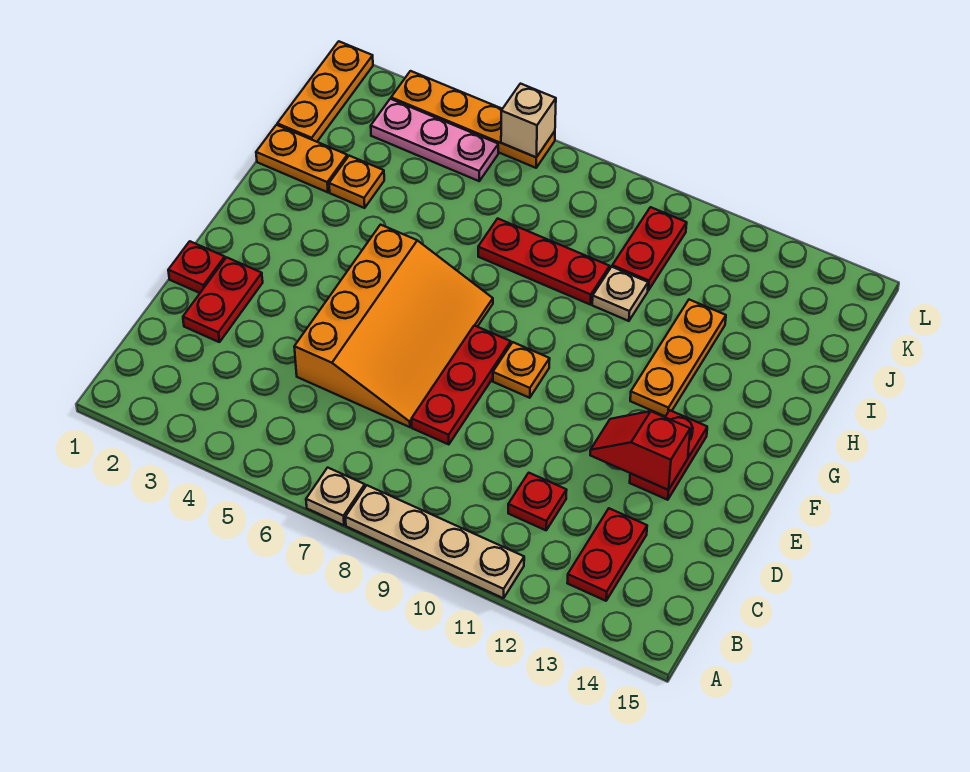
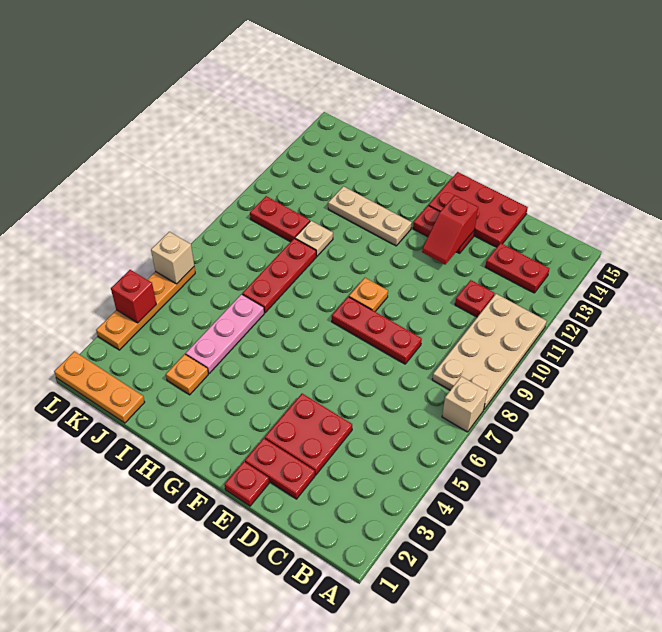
tan plate A7 level 1 -> tan brick A7 level 1
tan plate A8:A11 level 1 -> tan plate A8:B11 level 1
none -> red plate D3:E4 level 1
orange slope D5:G7 level 1 top 5 -> none
none -> red plate D14:F15 level 1
orange plate G12:I12 level 1 -> tan plate G12:I12 level 1
orange plate I1:I2 level 1 -> none
pink plate K3:K5 level 1 -> pink plate I4:I6 level 1
none -> red brick L4 level 2

